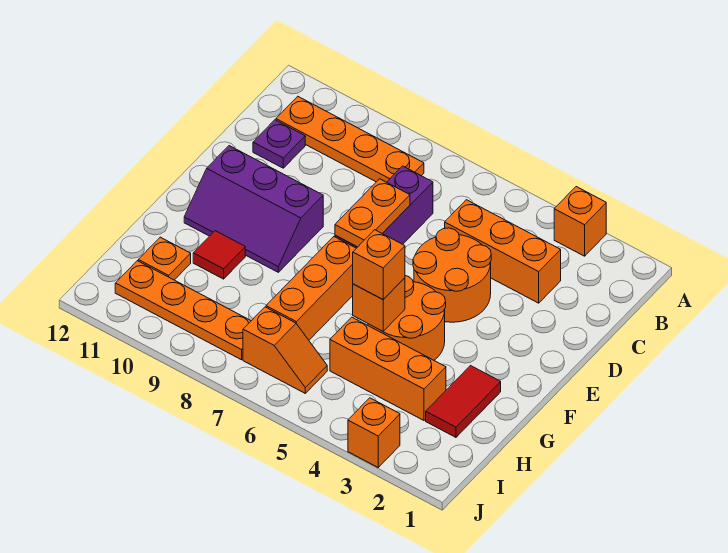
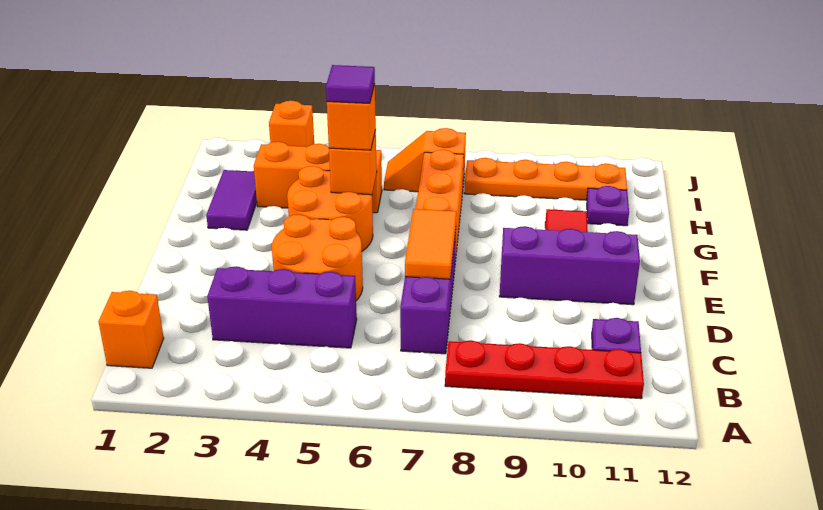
orange brick A3 level 1 -> orange brick B1 level 1
orange plate B8:B11 level 1 -> red plate B8:B11 level 1
orange brick C3:C5 level 1 -> purple brick C3:C5 level 1
orange plate D7:E7 level 2 -> orange tile D7:E7 level 2
red tile G2:H2 level 1 -> purple tile G2:H2 level 1
none -> purple tile G5 level 4
orange plate H11 level 1 -> purple plate H11 level 1

